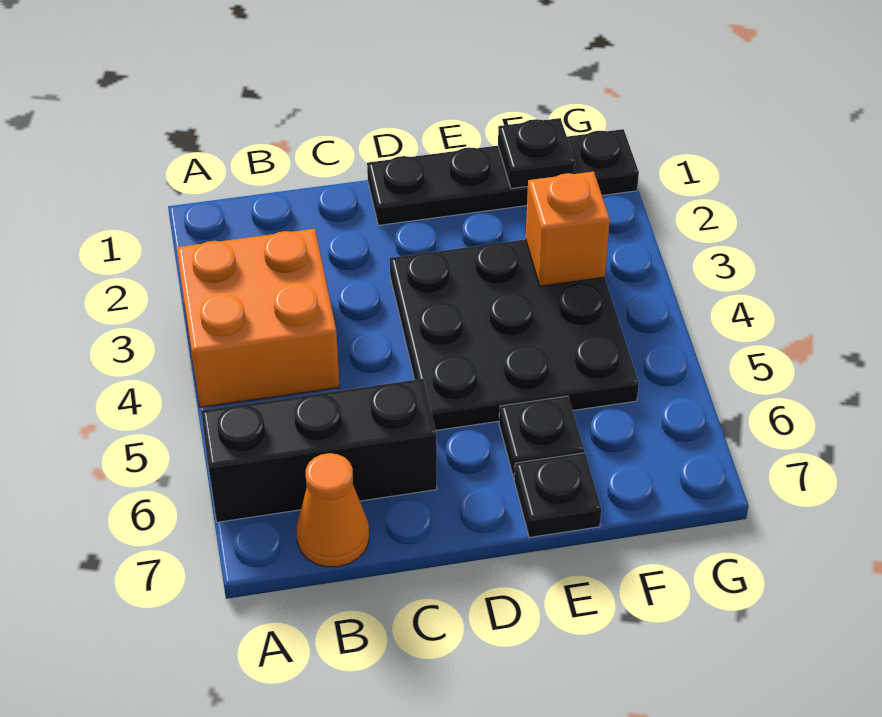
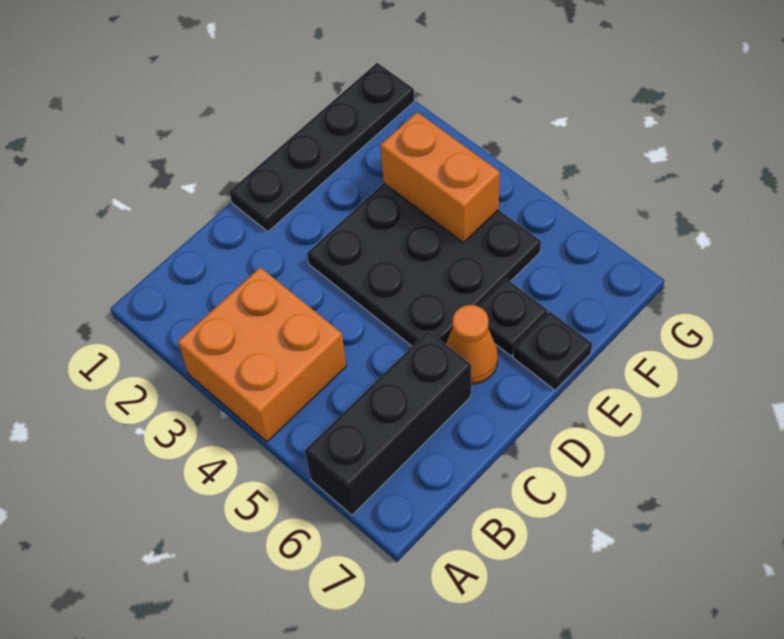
orange cone B7 level 1 -> orange cone D6 level 1
black plate F1 level 2 -> none
orange brick F3 level 2 -> orange brick F3:F4 level 2

